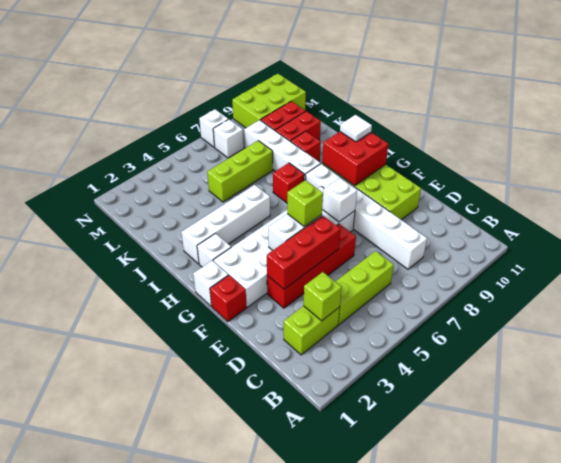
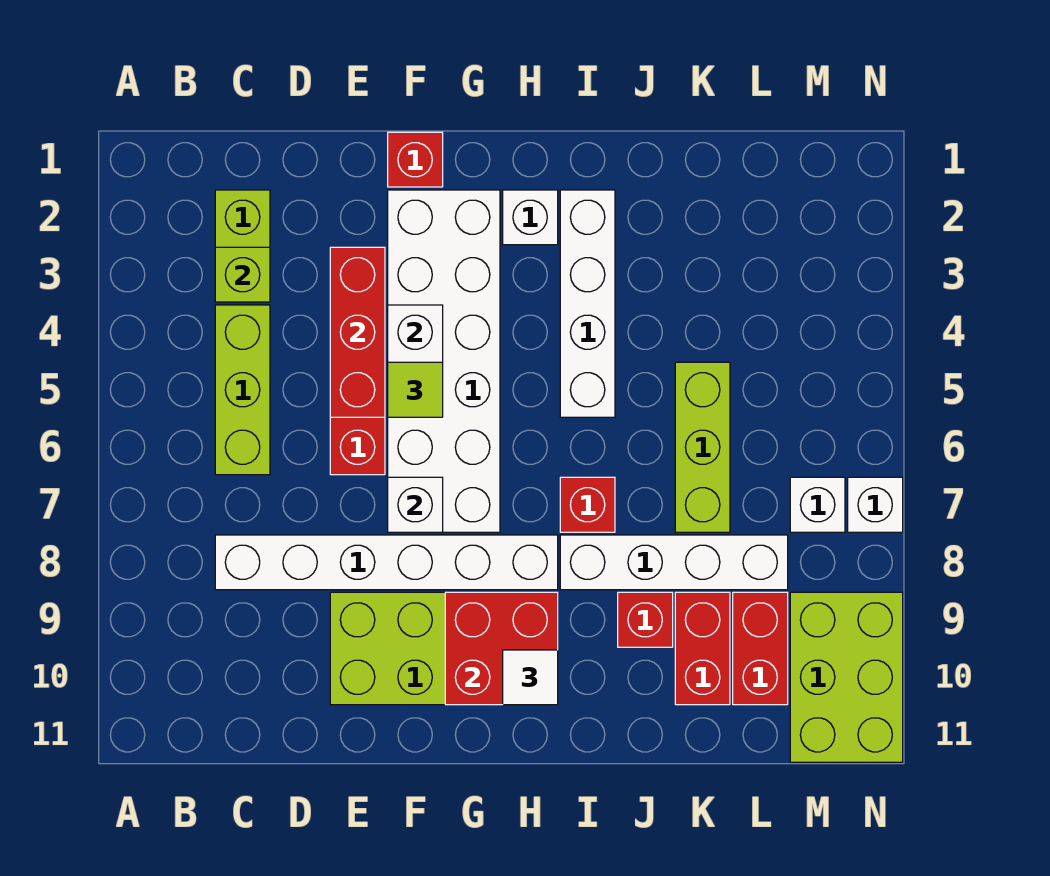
lime brick F5 level 3 -> lime tile F5 level 3
white brick G1 level 1 -> none

